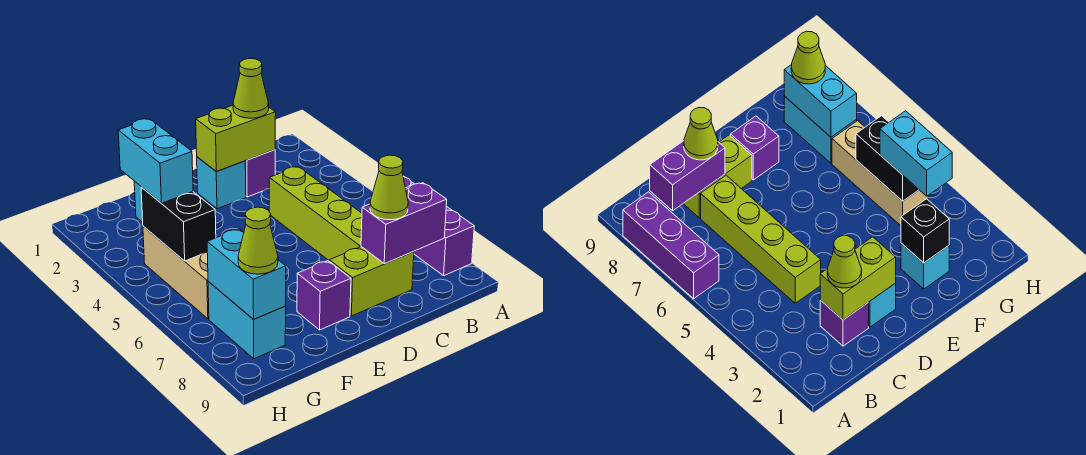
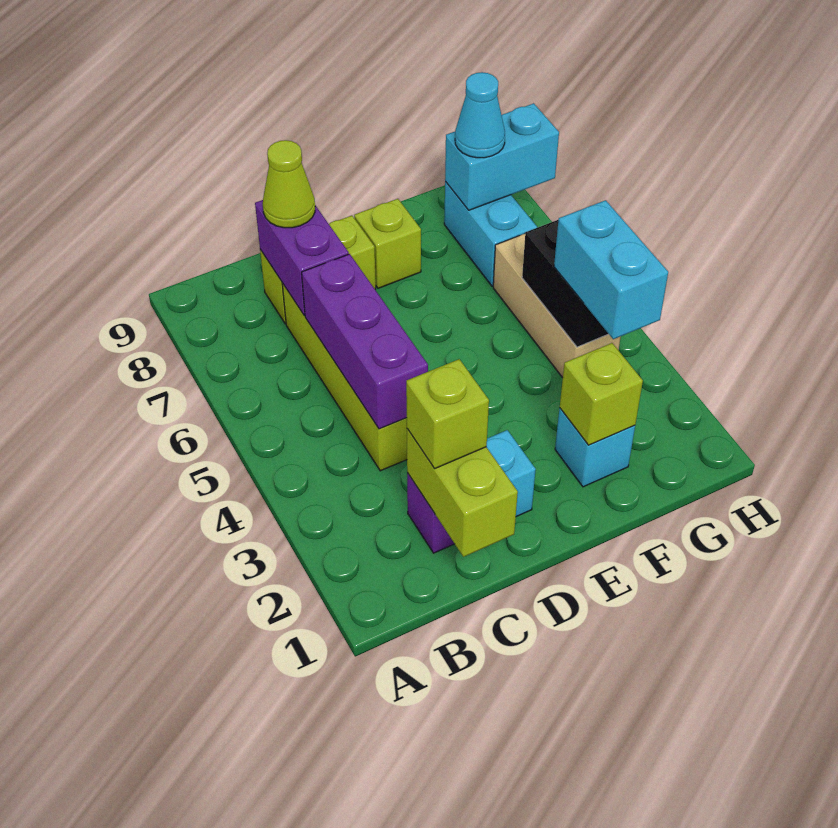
purple brick A6:A8 level 1 -> purple brick C4:C6 level 2
purple brick B8:C8 level 2 -> purple brick C7:C8 level 2
lime brick C2:D2 level 2 -> lime brick C1:C2 level 2
lime cone C2 level 3 -> lime brick C2 level 3
purple brick E8 level 1 -> lime brick E8 level 1
black brick F2 level 2 -> lime brick F2 level 2
cyan brick G7:G8 level 2 -> cyan brick G8:H8 level 2
lime cone G8 level 3 -> cyan cone G8 level 3

